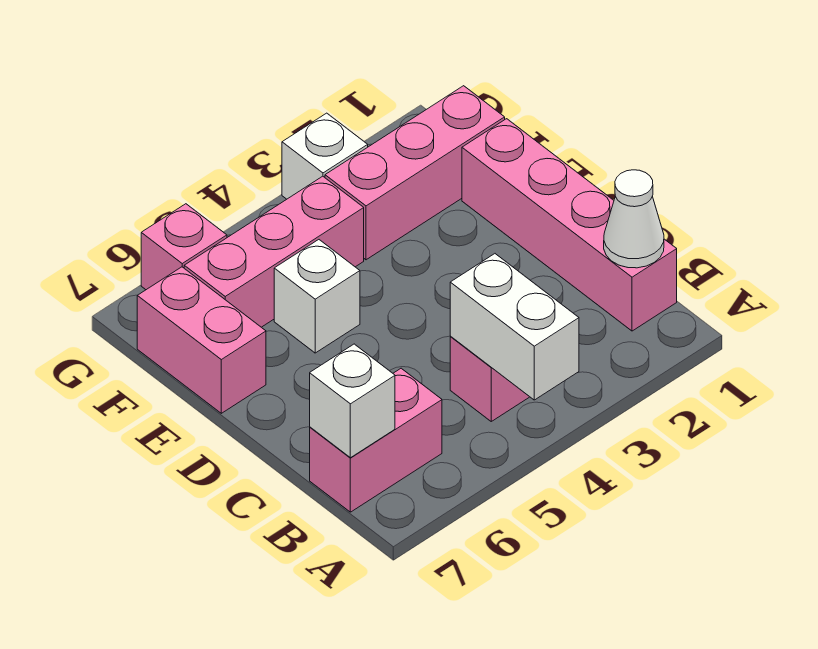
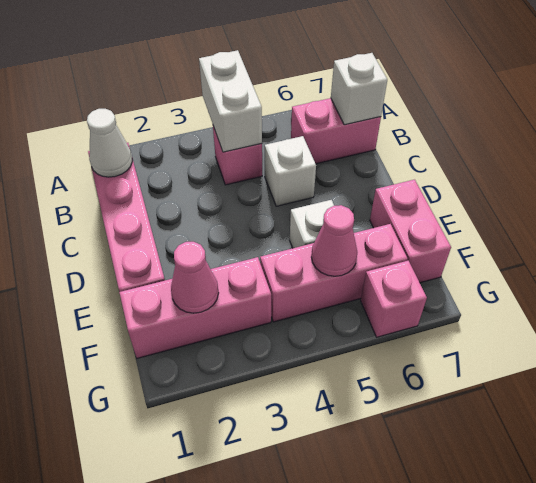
none -> pink cone F2 level 2
none -> pink cone F5 level 2
white brick G3 level 1 -> white brick C5 level 1

